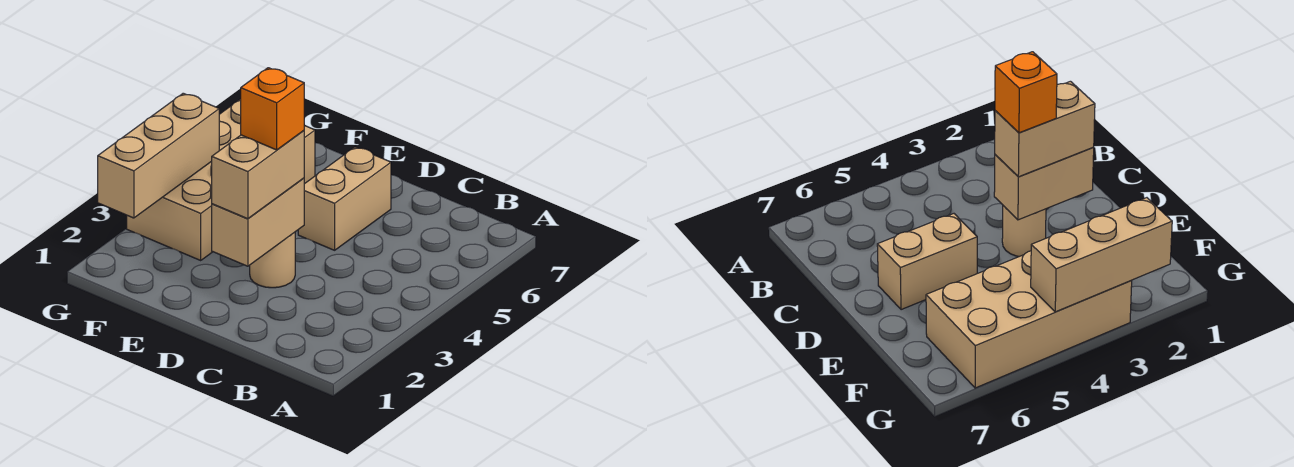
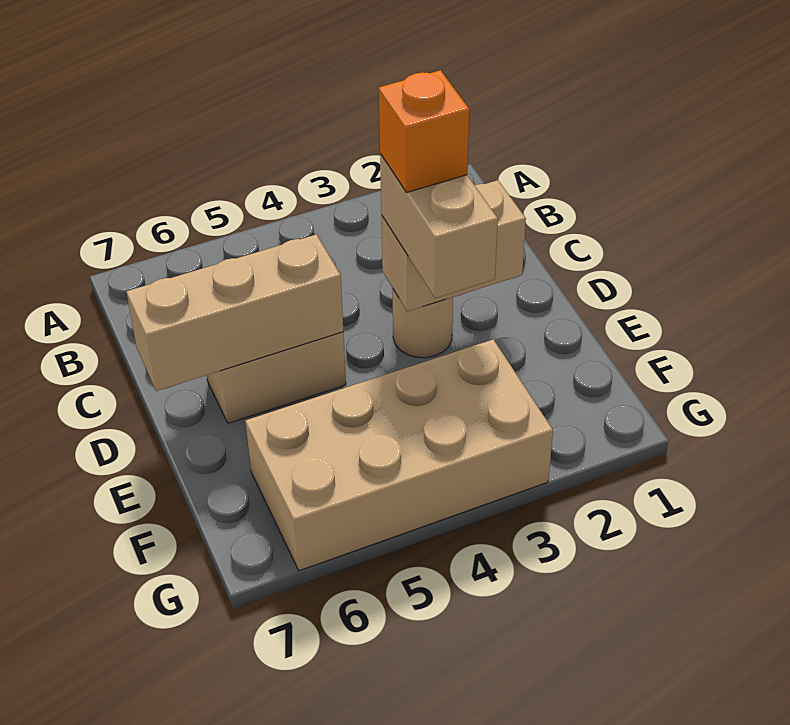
tan brick D2:D3 level 3 -> tan brick D3:E3 level 3
tan brick G2:G4 level 2 -> tan brick D5:D7 level 2

